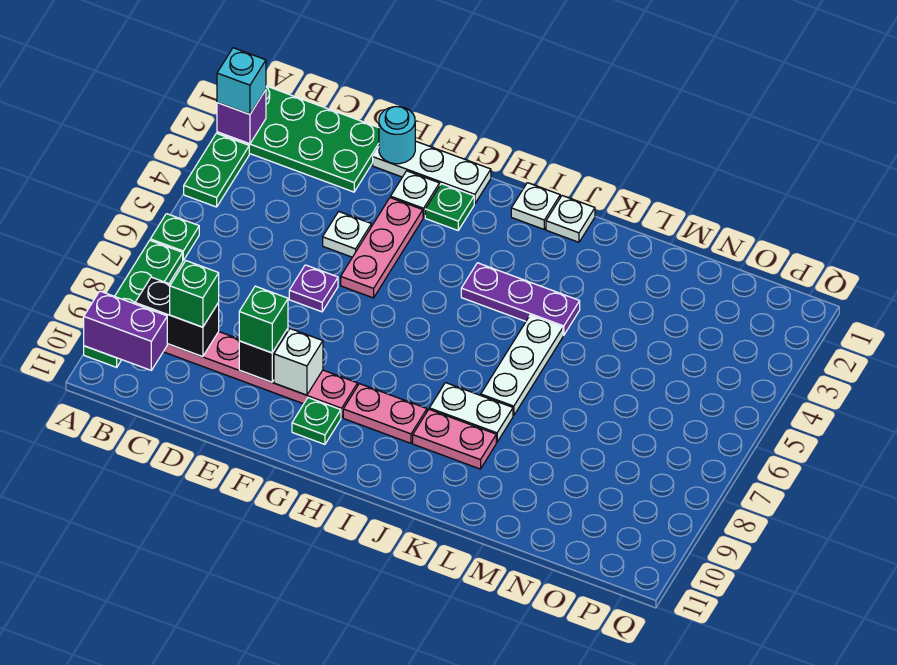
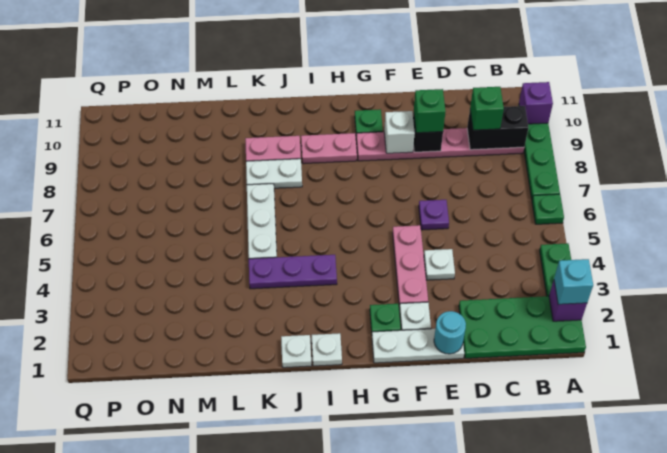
purple brick A10:B10 level 2 -> purple brick A10 level 2

